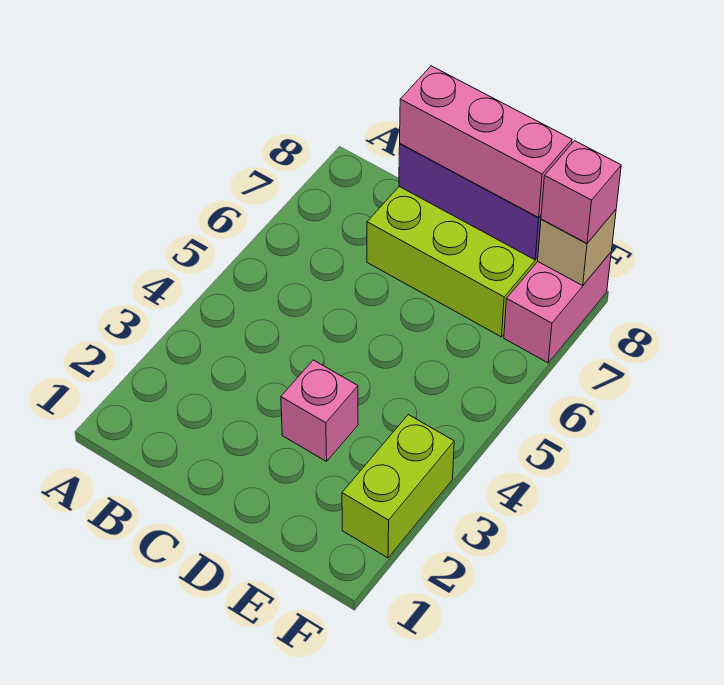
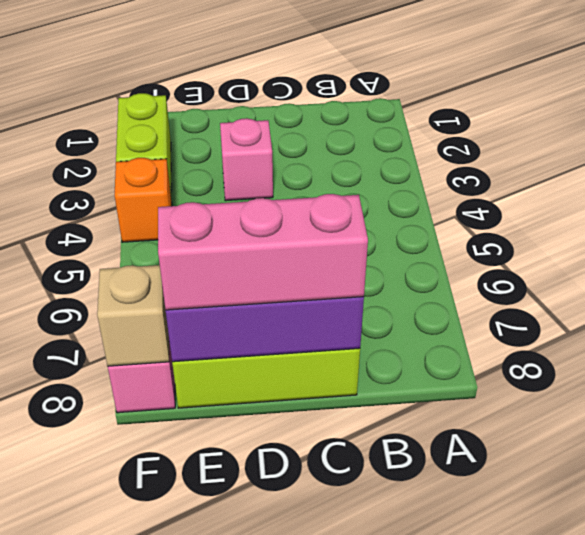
none -> orange brick F4 level 1
pink brick F8 level 3 -> none

